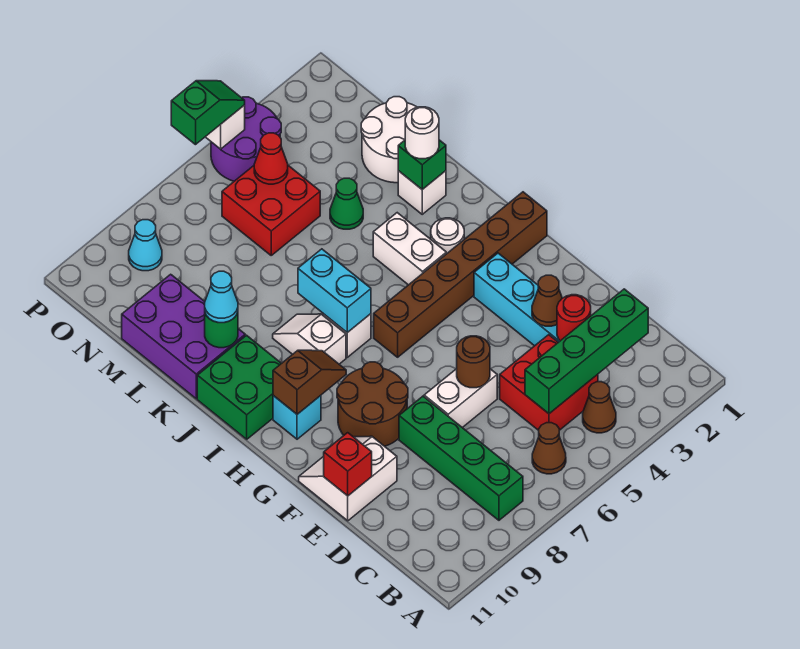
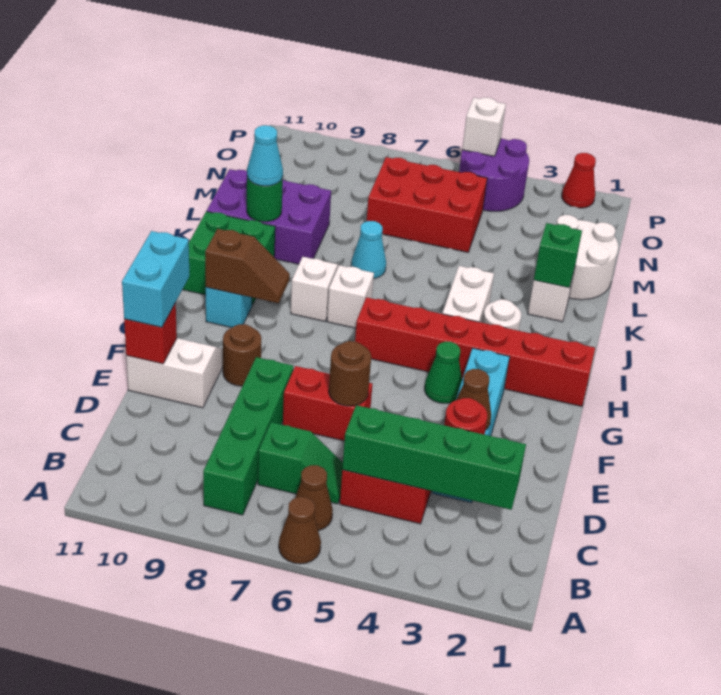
brown cone B4 level 1 -> brown cone A6 level 1
white brick E6:E7 level 1 -> red brick E6:E7 level 1
brown round brick F8:G9 level 1 -> brown round brick F9 level 1
brown brick H1:H6 level 1 -> red brick H1:H6 level 1
cyan brick I7:J7 level 2 -> cyan brick E11:F11 level 3
white round brick K2 level 3 -> none
purple brick K10:M11 level 1 -> purple brick K9:L11 level 1
green cone L4 level 1 -> green cone G4 level 1
red brick M5:N6 level 1 -> red brick M5:N7 level 1
red cone N5 level 2 -> red cone P2 level 1
cyan cone O9 level 1 -> cyan cone K7 level 1
green slope P5:P6 level 3 top 6 -> green slope C6:C7 level 1 top 7

